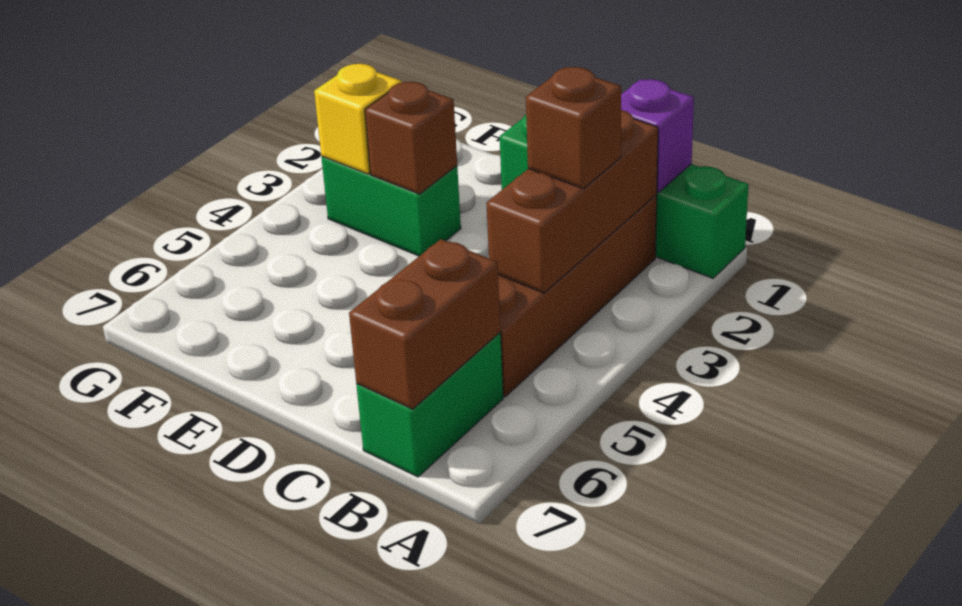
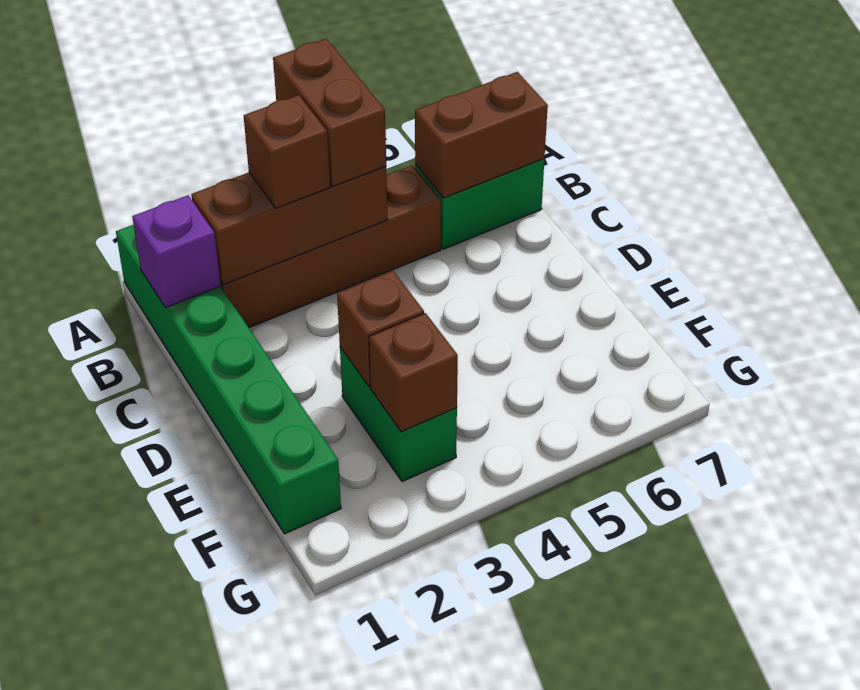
green brick A1:D1 level 1 -> green brick A1:F1 level 1
none -> brown brick A4:B4 level 3
yellow brick F3 level 2 -> brown brick F3 level 2

